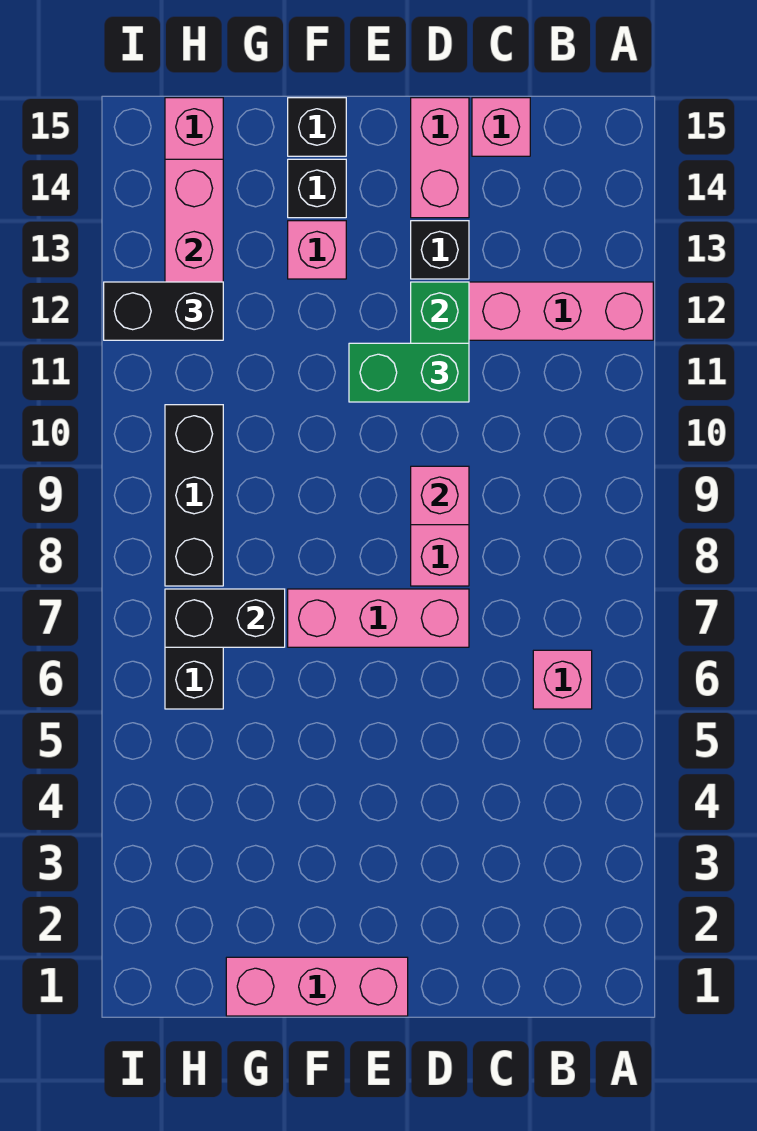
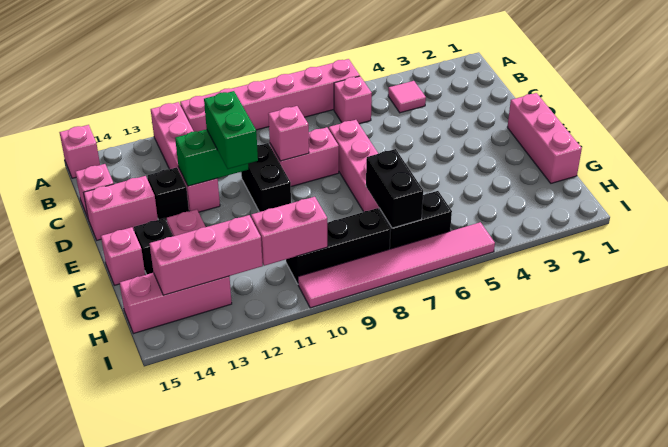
none -> pink brick A6:A11 level 1
none -> pink brick A15 level 1
none -> pink tile B4 level 1
black brick F15 level 1 -> pink brick F15 level 1
none -> pink brick H10:H11 level 2
black brick H12:I12 level 3 -> black brick D10:E10 level 1
none -> pink tile I5:I10 level 1

